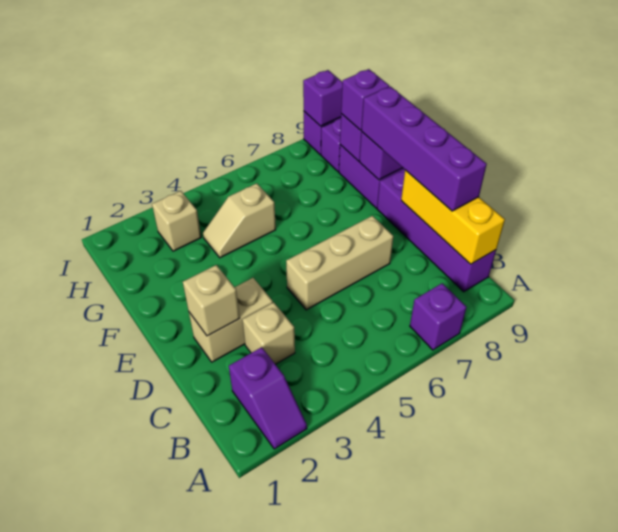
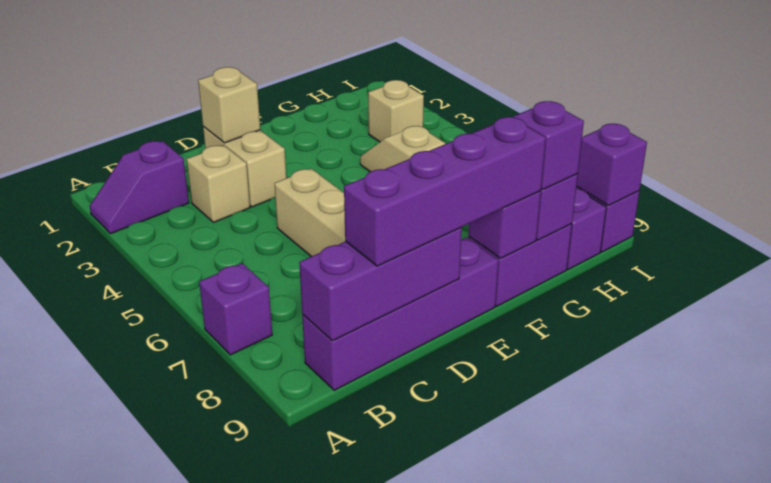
yellow brick B9:D9 level 2 -> purple brick B9:D9 level 2

